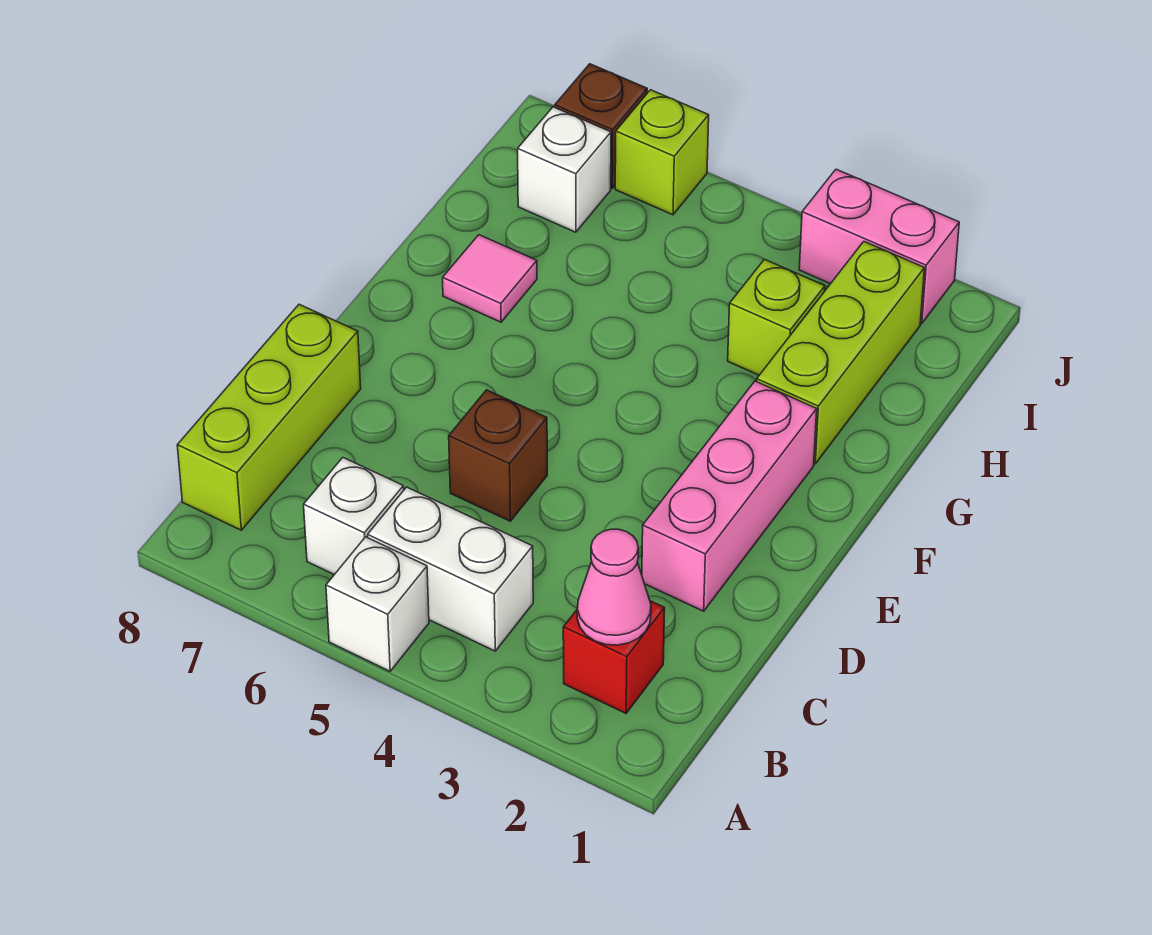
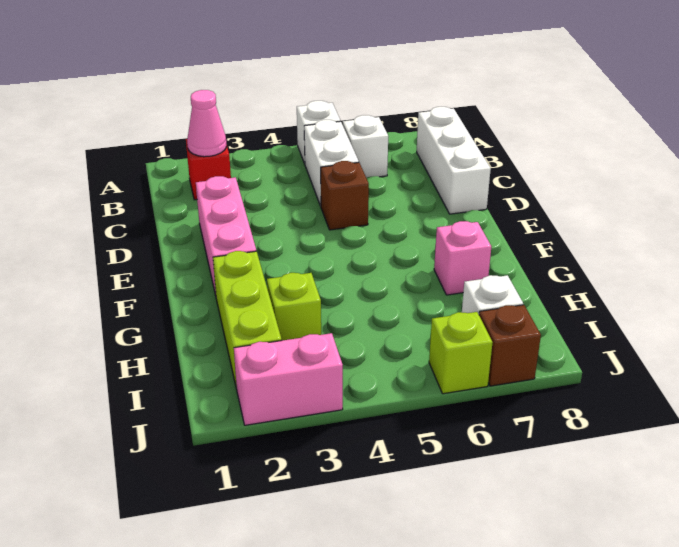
white brick B4:B5 level 1 -> white brick B5:C5 level 1
lime brick B8:D8 level 1 -> white brick B8:D8 level 1
pink tile G7 level 1 -> pink brick G7 level 1

